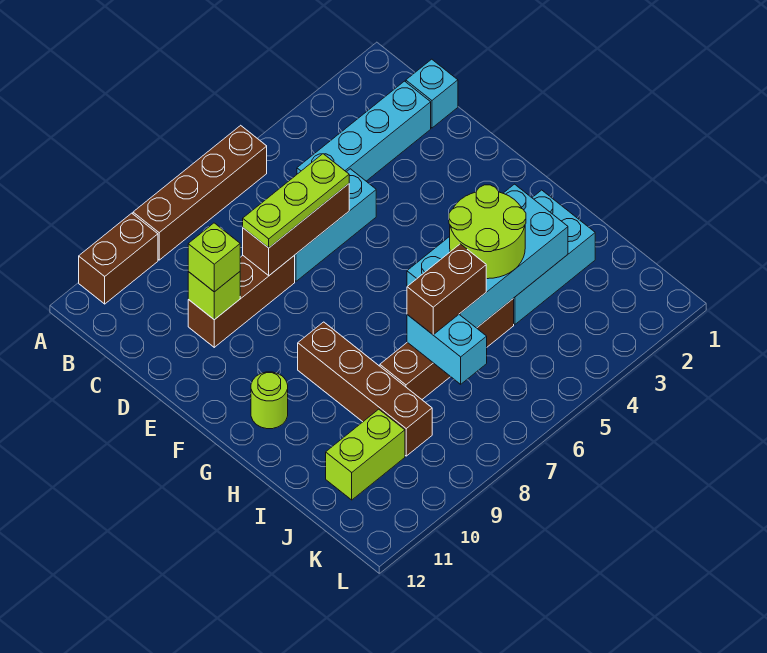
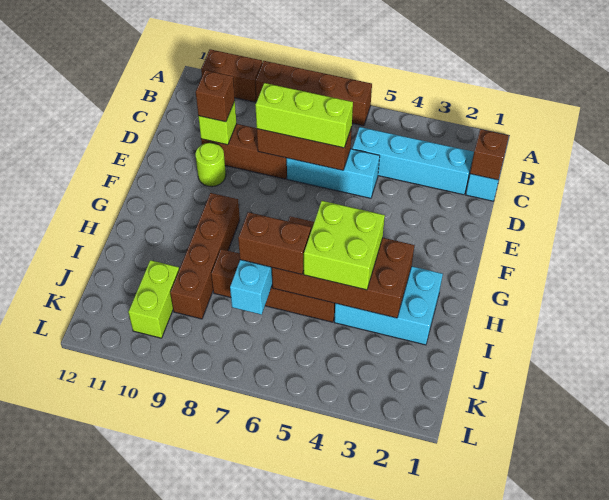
none -> brown brick C1 level 2
lime plate D6:D8 level 3 -> lime brick D6:D8 level 3
lime brick D10 level 3 -> brown brick D10 level 3
lime round brick G11 level 1 -> lime round brick E10 level 1
cyan brick H3:I6 level 2 -> brown brick H3:I6 level 2
lime round brick H4:I5 level 3 -> lime brick H4:I5 level 3
lime brick J10:J11 level 1 -> lime brick J10:K10 level 1

